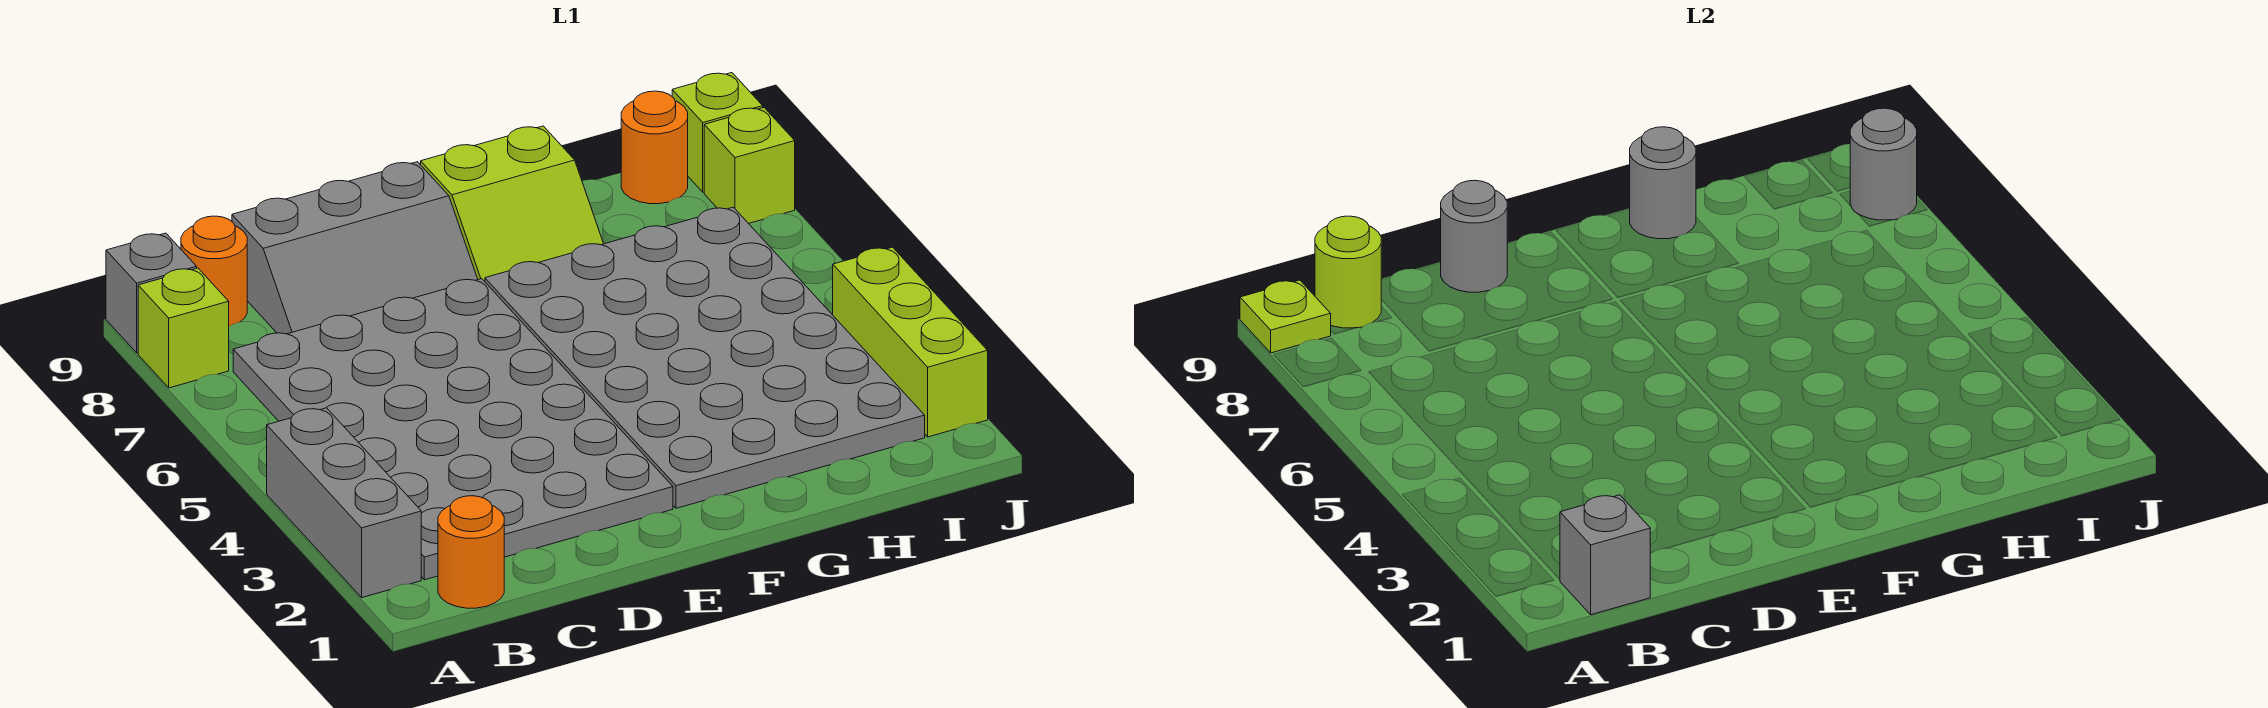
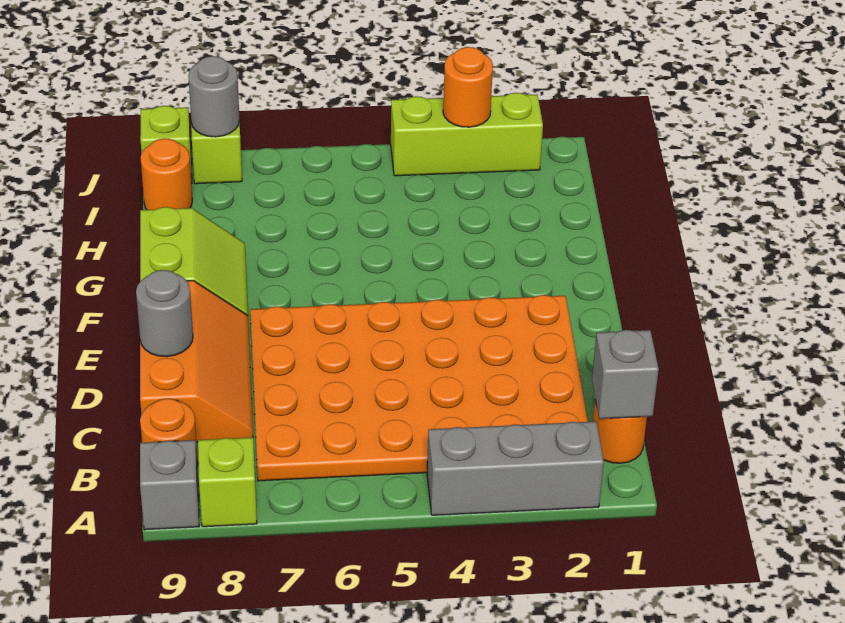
lime plate A9 level 2 -> none
grey plate B2:E7 level 1 -> orange plate B2:E7 level 1
lime round brick B9 level 2 -> none
grey slope C8:E9 level 1 top 9 -> orange slope C8:E9 level 1 top 9
grey plate F2:I7 level 1 -> none
grey round brick G9 level 2 -> none
none -> orange round brick J3 level 2

